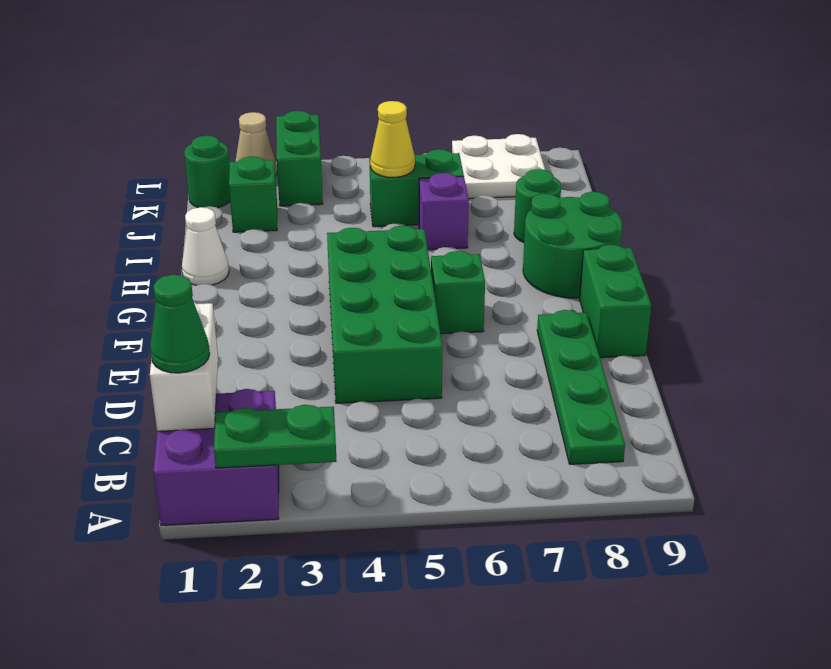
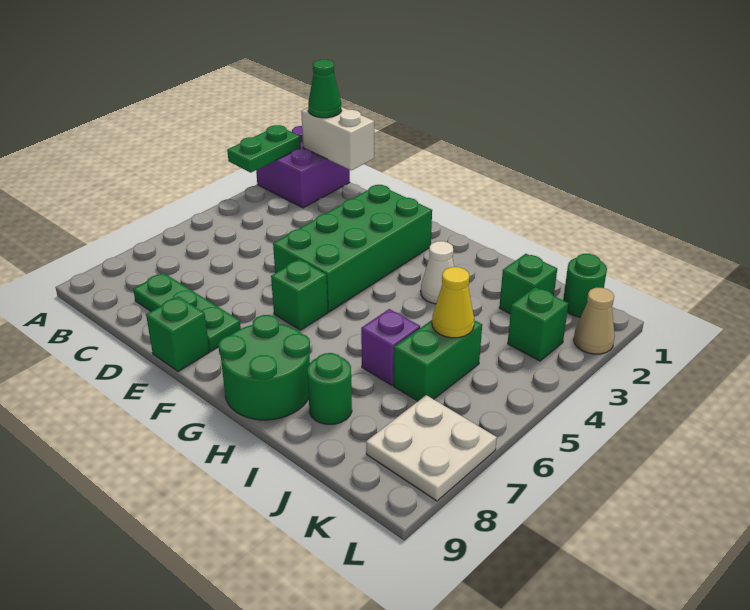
green plate B8:E8 level 1 -> green plate C8:E8 level 1
green brick D4:G5 level 1 -> green brick E2:F5 level 1
green brick E9:F9 level 1 -> green brick E9 level 1
white cone H1 level 1 -> white cone H3 level 1
green brick K3:L3 level 1 -> green brick K3 level 1

